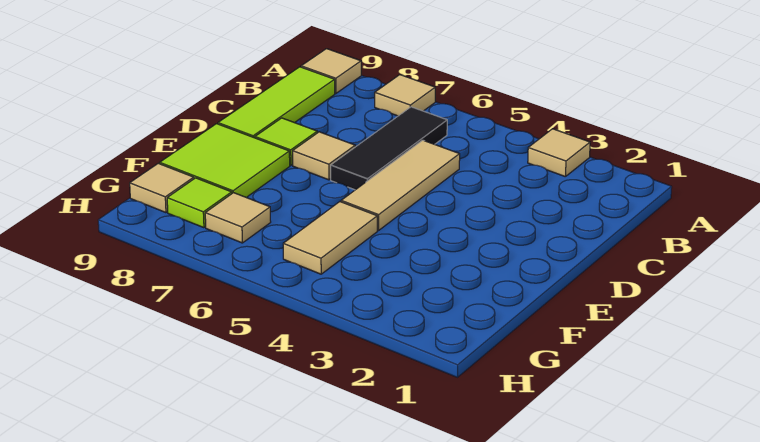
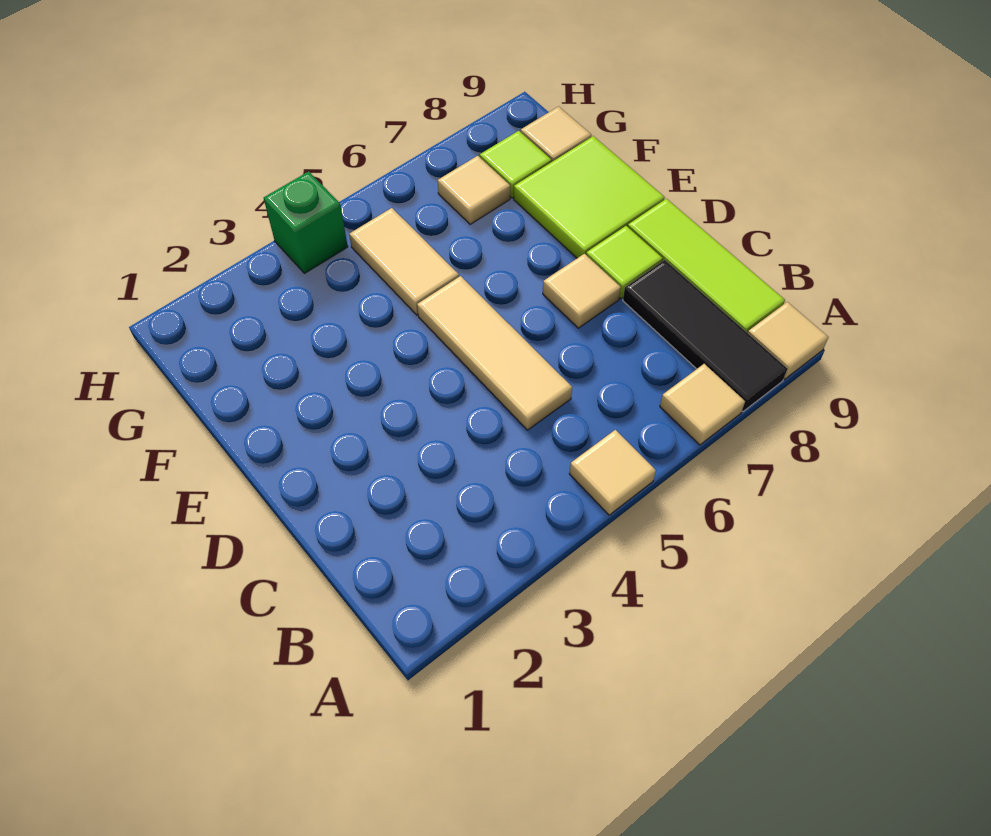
tan tile A3 level 1 -> tan tile A5 level 1
black tile B6:D6 level 1 -> black tile A8:C8 level 1
none -> green brick H4 level 1

